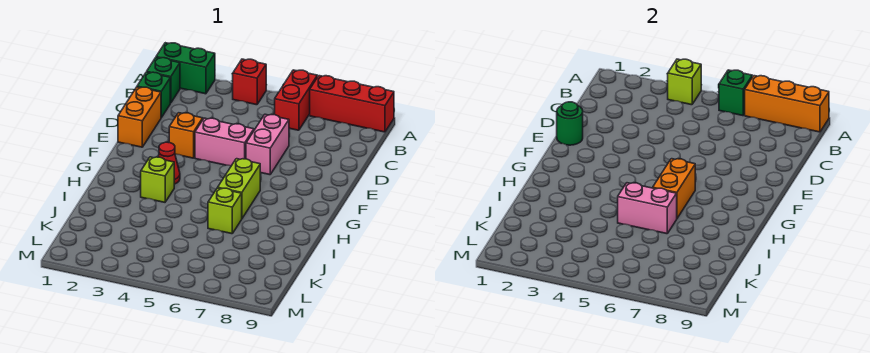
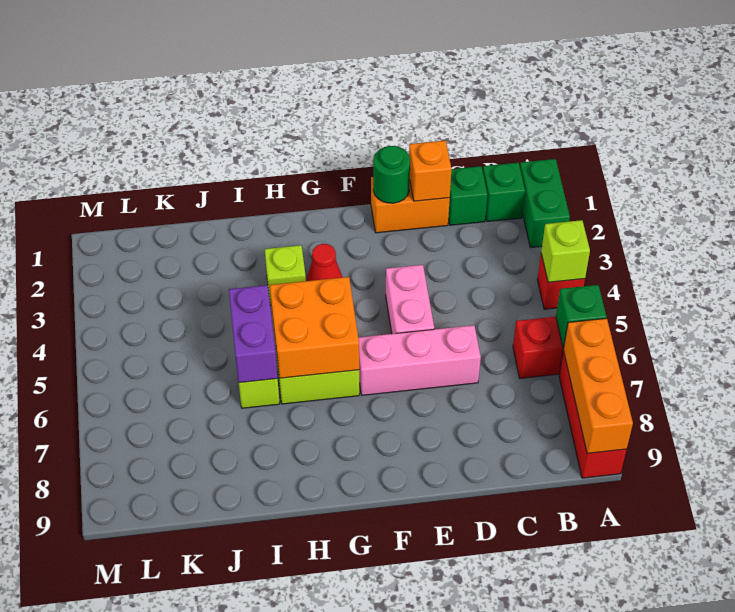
pink brick D6:E6 level 1 -> pink brick D6:F6 level 1
orange brick E3 level 1 -> orange brick D1 level 2
orange brick G6:H6 level 2 -> orange brick G5:H6 level 2
pink brick I5:I6 level 2 -> purple brick I5:I6 level 2

